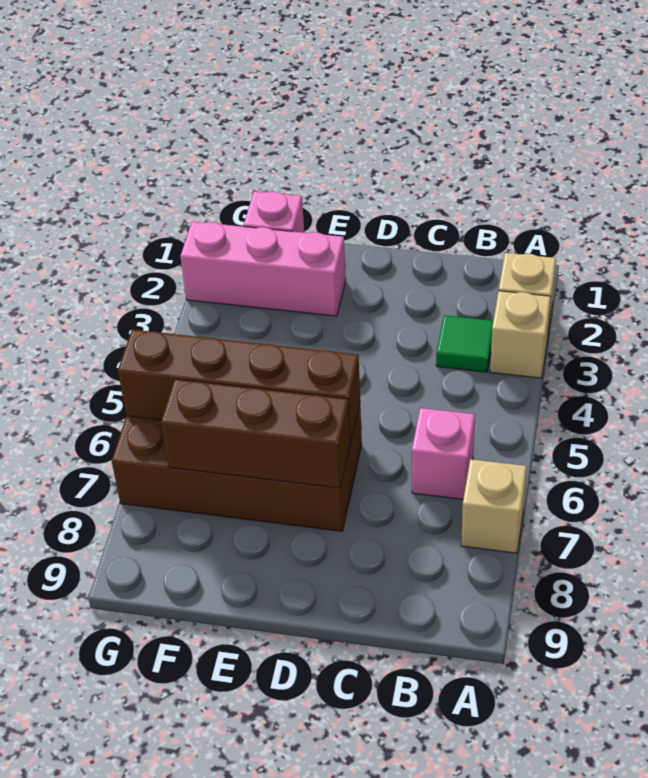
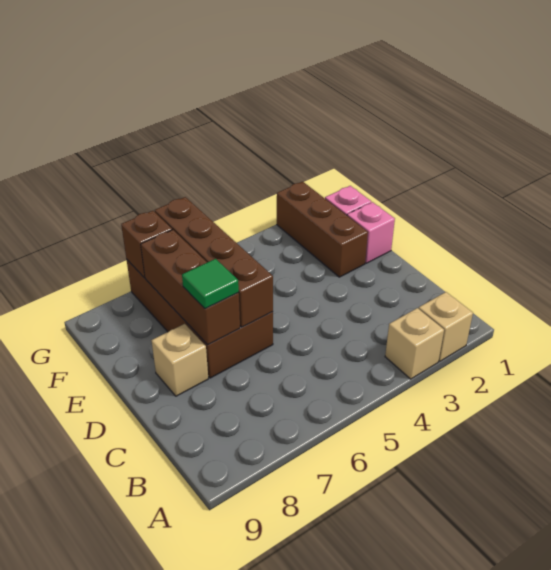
tan brick A7 level 1 -> tan brick D8 level 1
green tile B3 level 1 -> green tile D7 level 3
pink brick B6 level 1 -> pink brick E1 level 1
pink brick E2:G2 level 1 -> brown brick E2:G2 level 1
none -> brown brick G7 level 2

